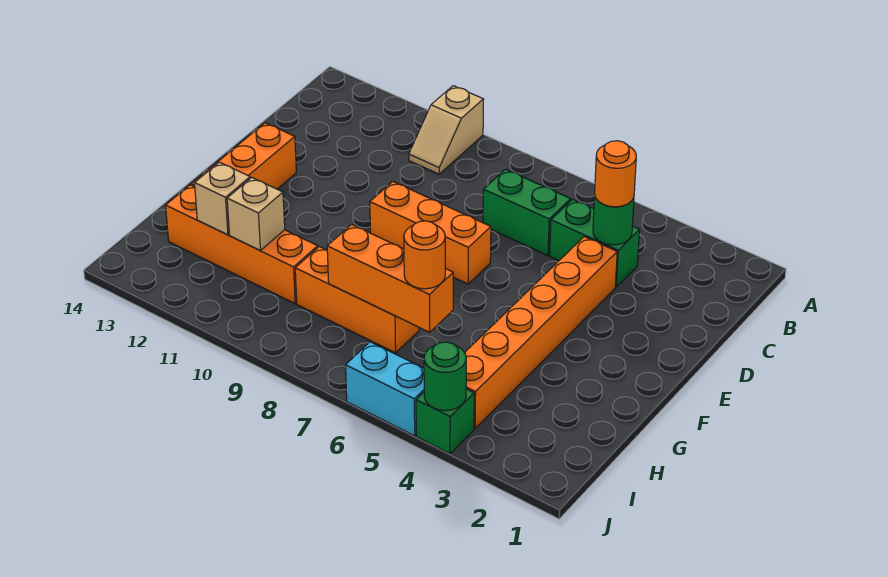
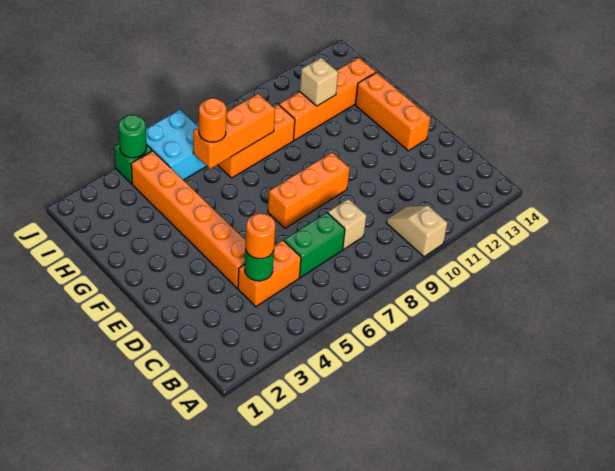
green brick C4:C5 level 1 -> orange brick C4:C5 level 1
tan brick H12 level 2 -> tan brick C8 level 1
cyan brick J5:J6 level 1 -> cyan brick I5:J6 level 1

